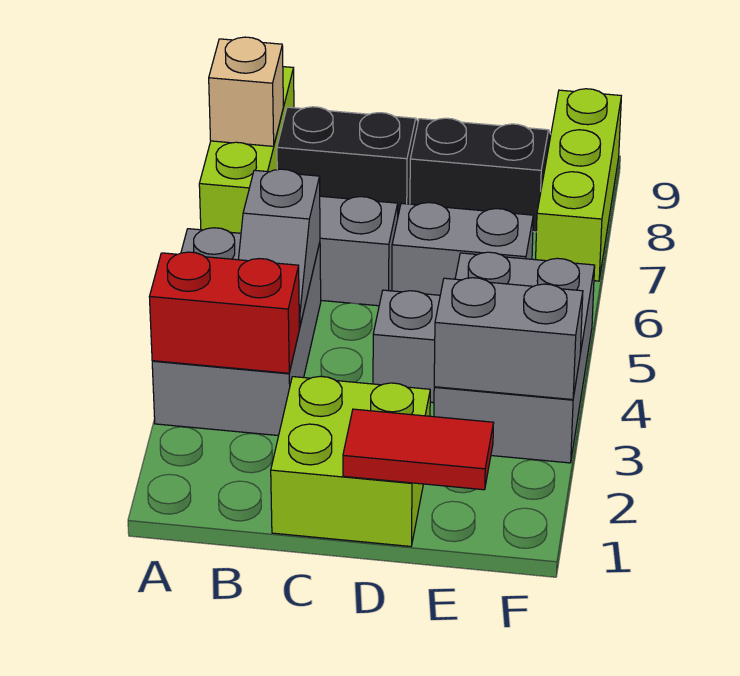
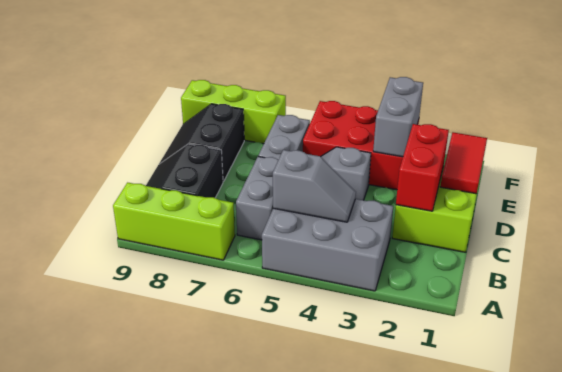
red brick A3:B3 level 2 -> red brick C2:D2 level 2
tan brick A8 level 2 -> none
grey brick E3:F5 level 1 -> red brick E3:F5 level 1

